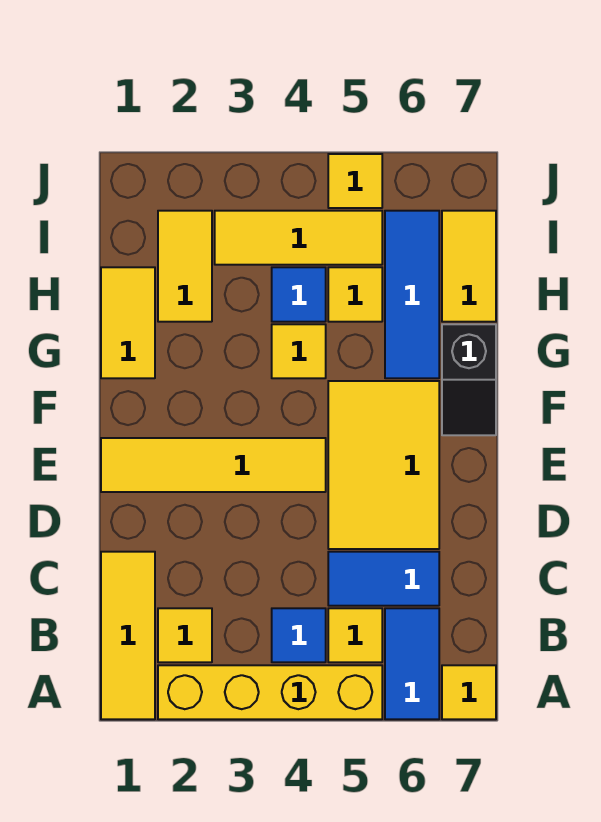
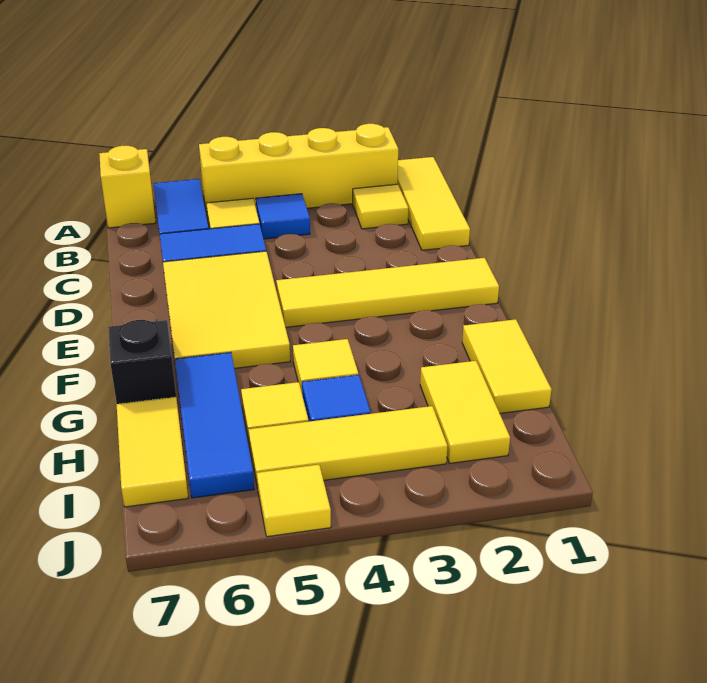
yellow tile A7 level 1 -> yellow brick A7 level 1

